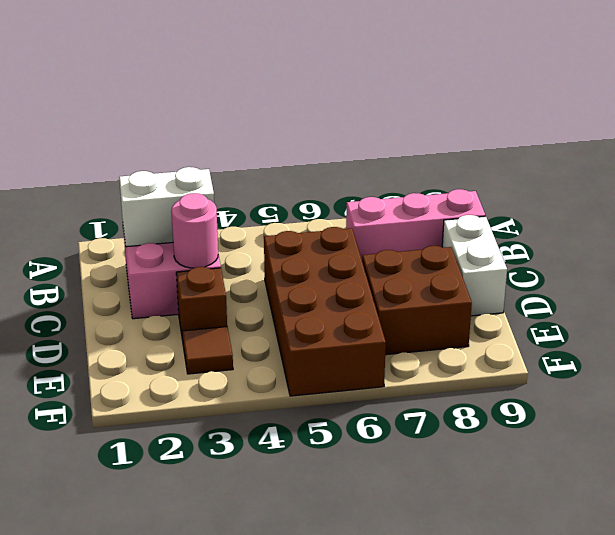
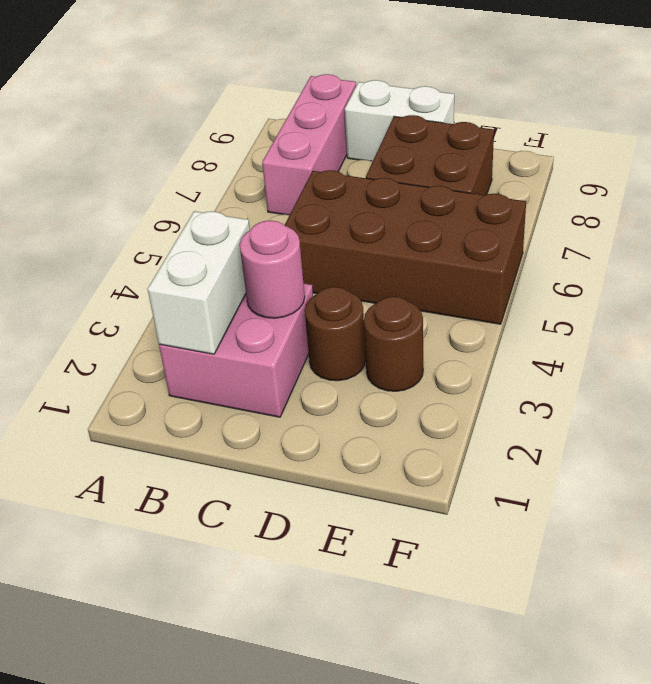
brown brick D3 level 1 -> brown round brick D3 level 1
brown tile E3 level 1 -> brown round brick E3 level 1

